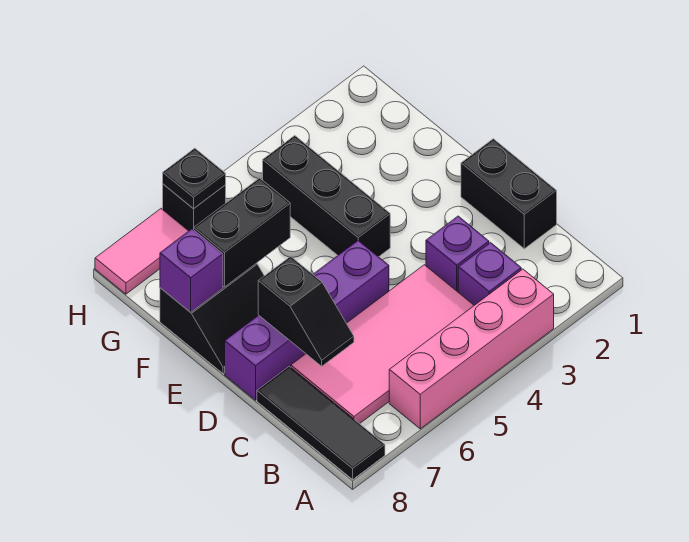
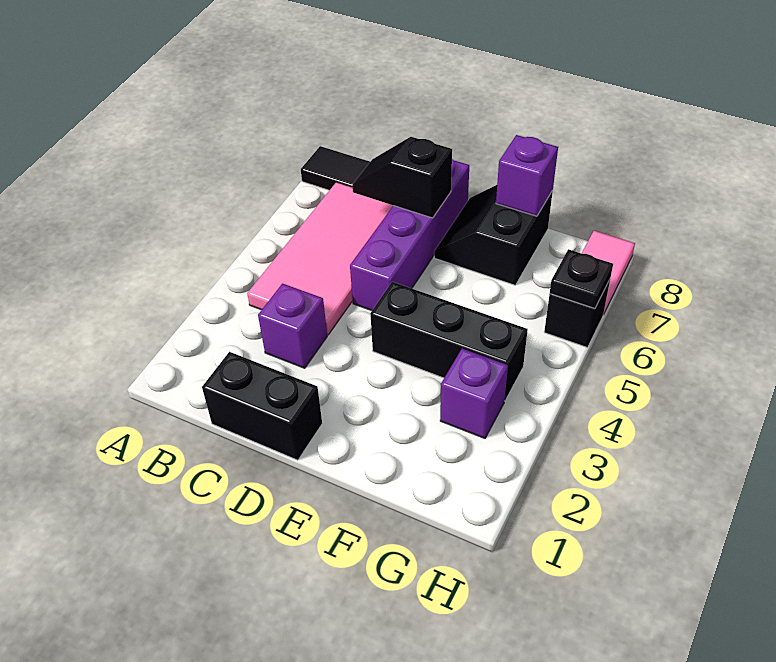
pink brick A3:A6 level 1 -> none
purple brick B3 level 1 -> purple brick G3 level 1
black brick F6:F7 level 2 -> none

